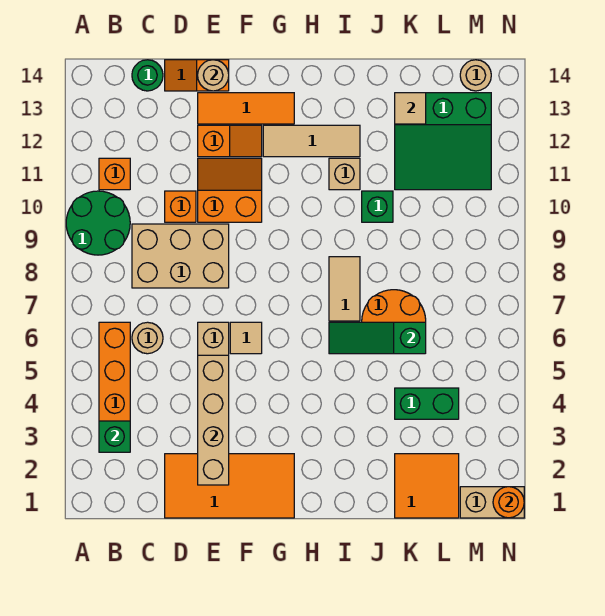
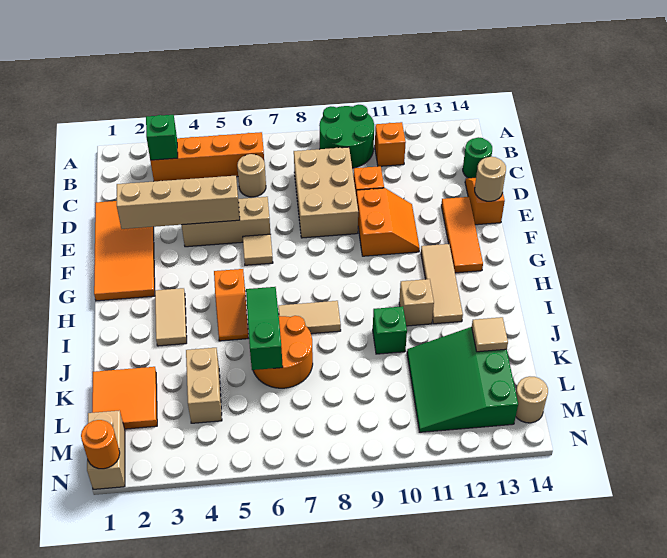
orange slope E12:F12 level 1 top E -> orange slope H5:I5 level 1 top H
none -> tan tile H3:I3 level 1
green brick K4:L4 level 1 -> tan brick K4:L4 level 1

